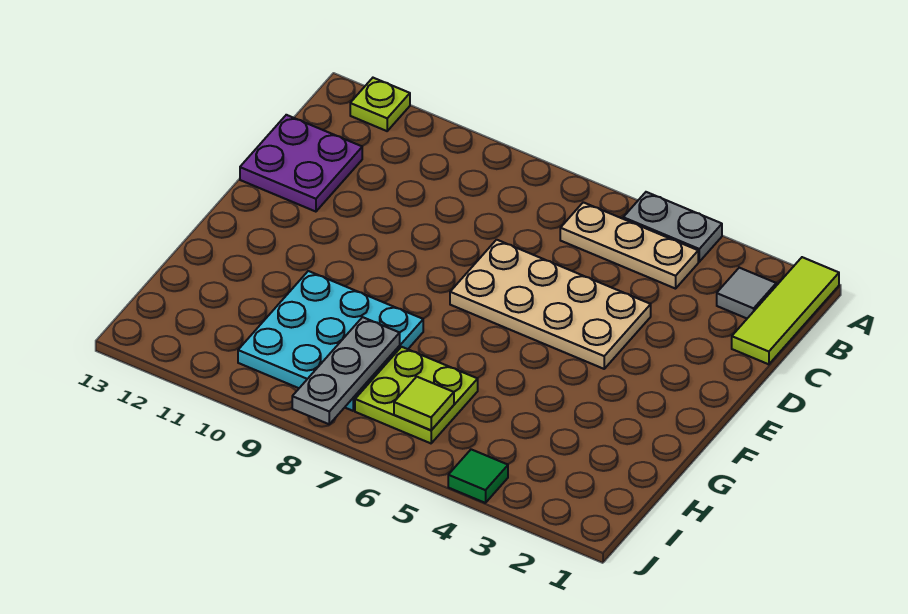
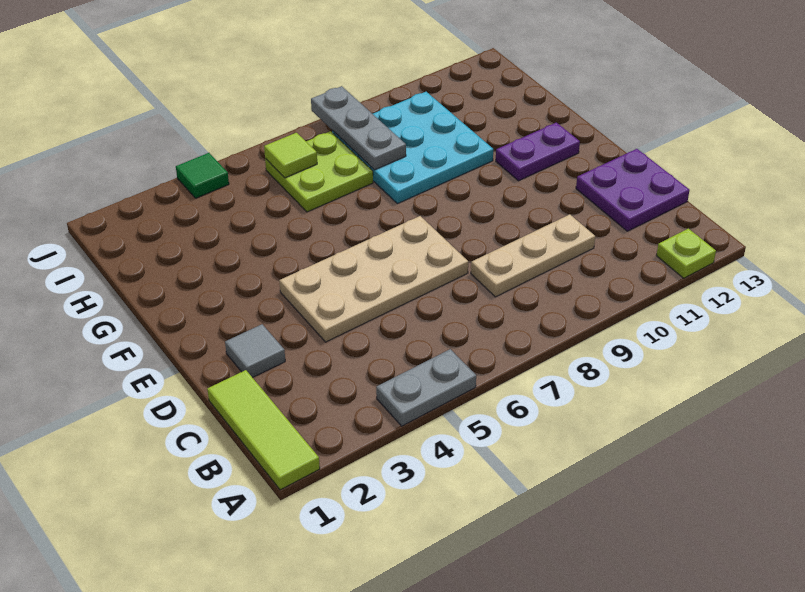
grey tile B2 level 1 -> grey tile D2 level 1
tan plate B4:B6 level 1 -> tan plate C8:C10 level 1
none -> purple plate F11:F12 level 1

